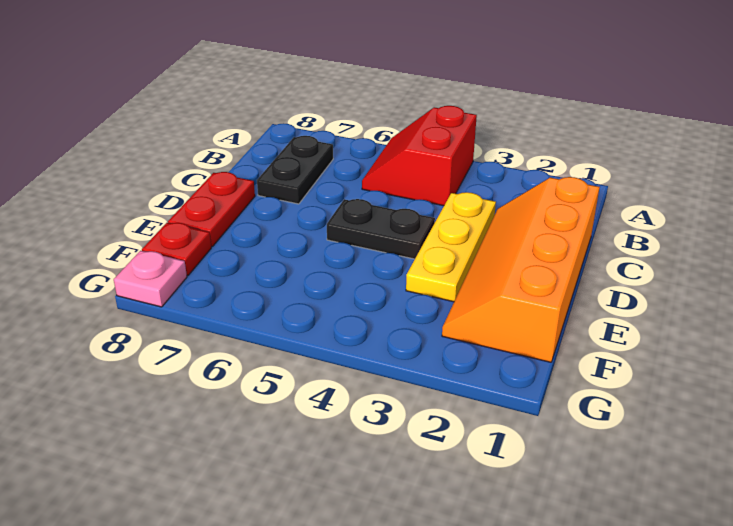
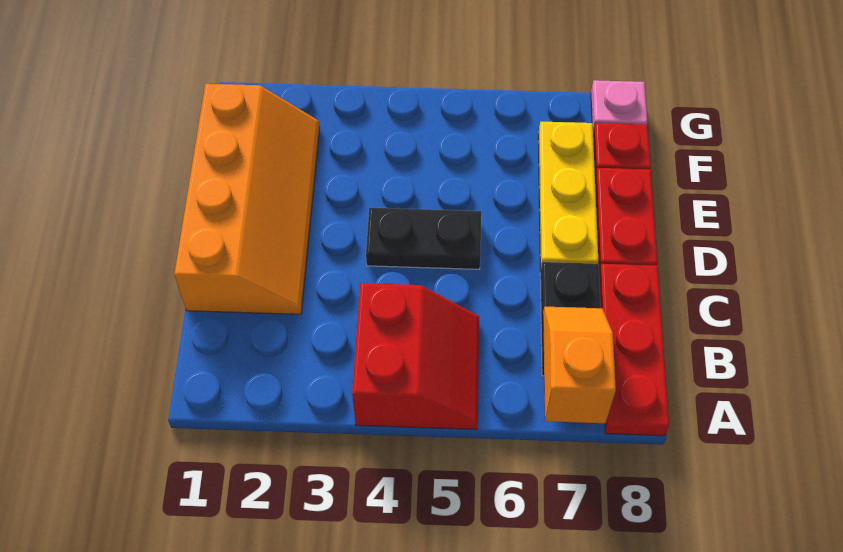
none -> orange slope A7:B7 level 2 top A
none -> red plate A8:C8 level 1
yellow plate C3:E3 level 1 -> yellow plate D7:F7 level 1

